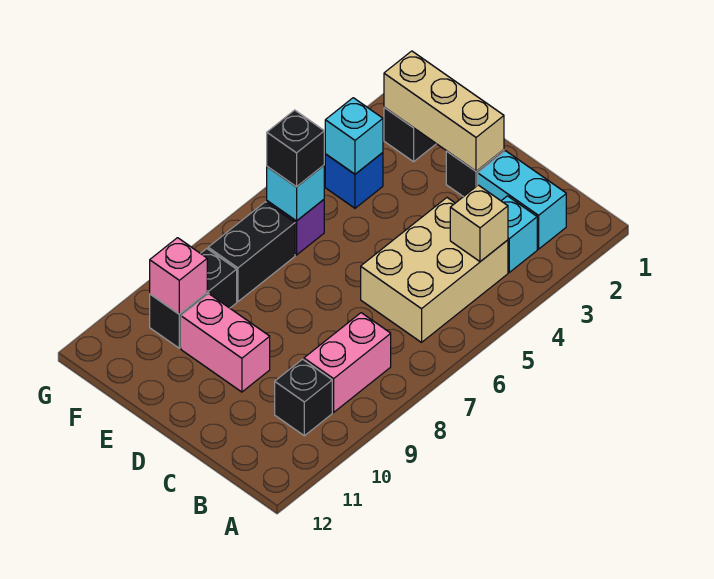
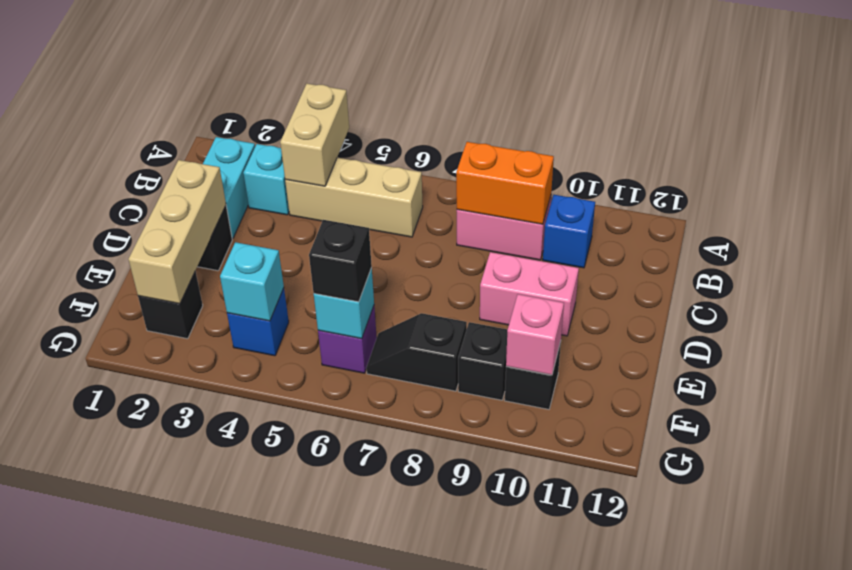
tan brick B4:C6 level 1 -> tan brick B4:B6 level 1
tan brick B4 level 2 -> tan brick A4:B4 level 2
none -> orange brick B8:B9 level 2
black brick B10 level 1 -> blue brick B10 level 1
pink brick D10:E10 level 1 -> pink brick D9:D10 level 1
black brick F7:F8 level 1 -> black slope F7:F8 level 1 top 8

